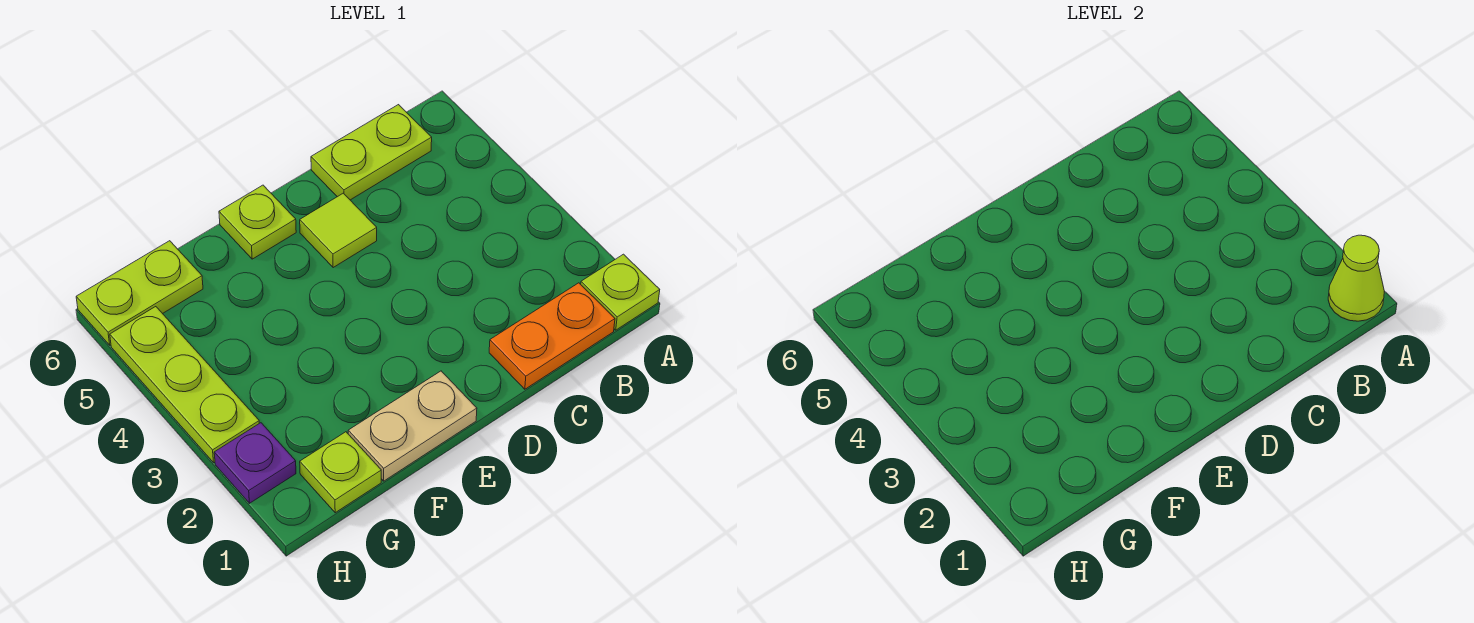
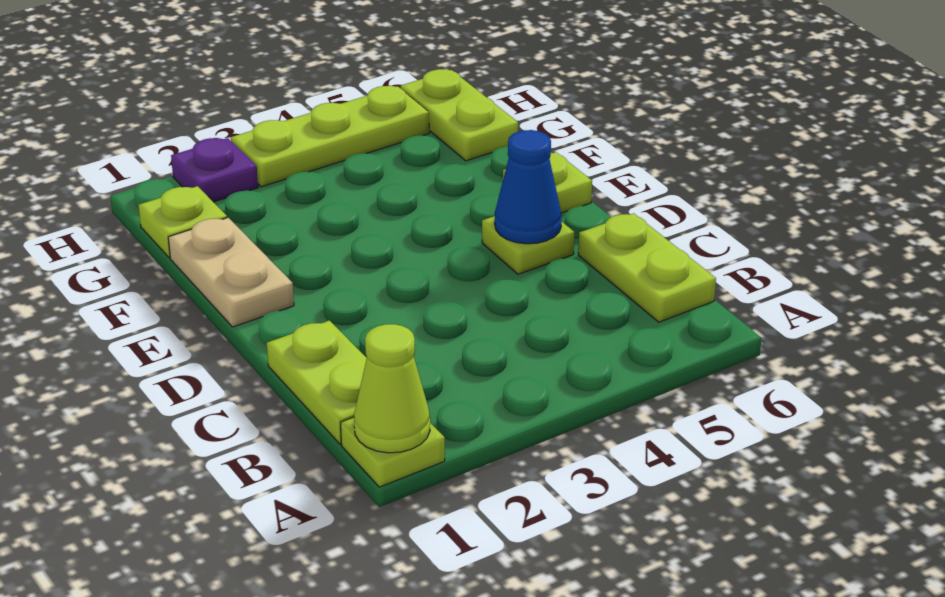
orange plate B1:C1 level 1 -> lime plate B1:C1 level 1
lime tile D5 level 1 -> lime plate D5 level 1
none -> blue cone D5 level 2

